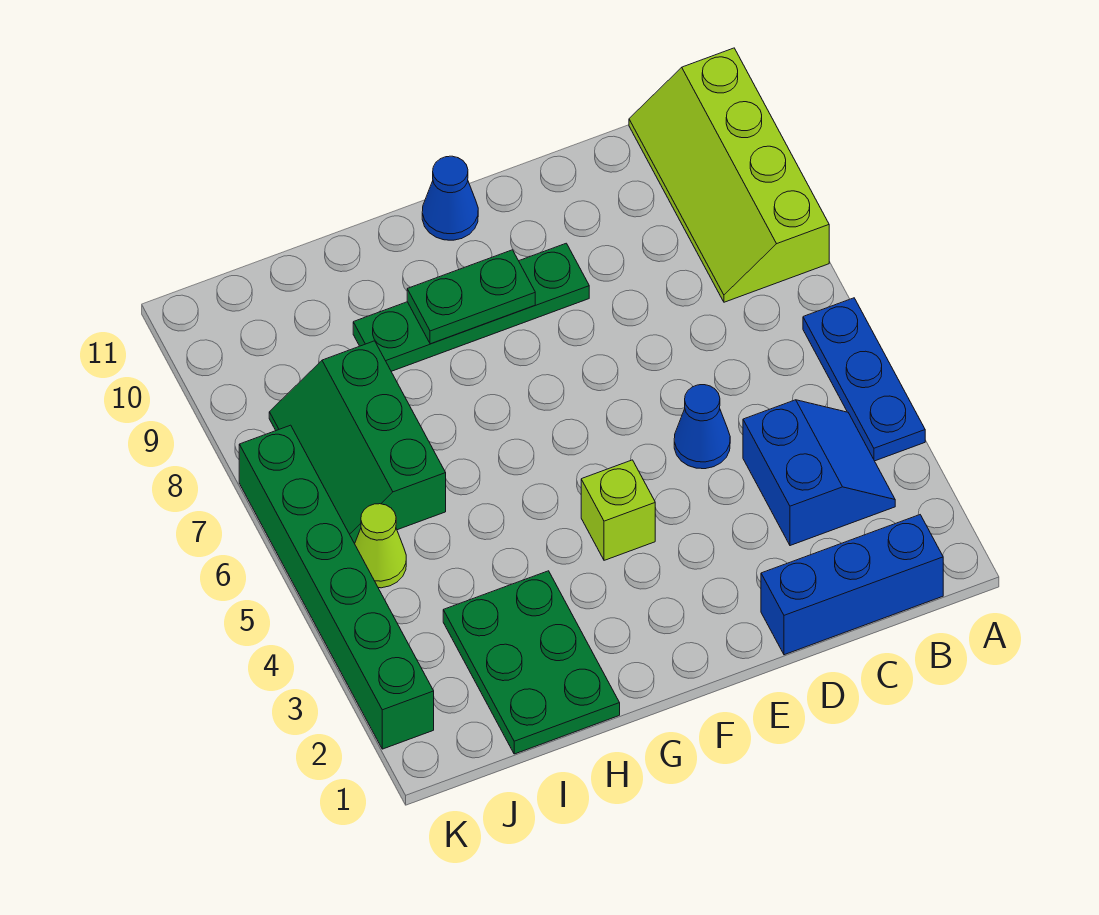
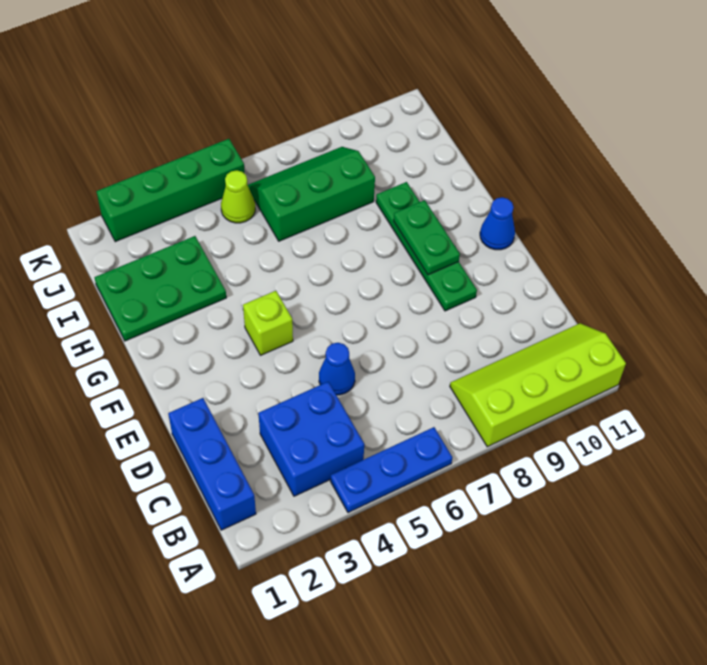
blue slope B3:C4 level 1 top C -> blue brick B3:C4 level 1
green brick K2:K7 level 1 -> green brick K2:K5 level 1

